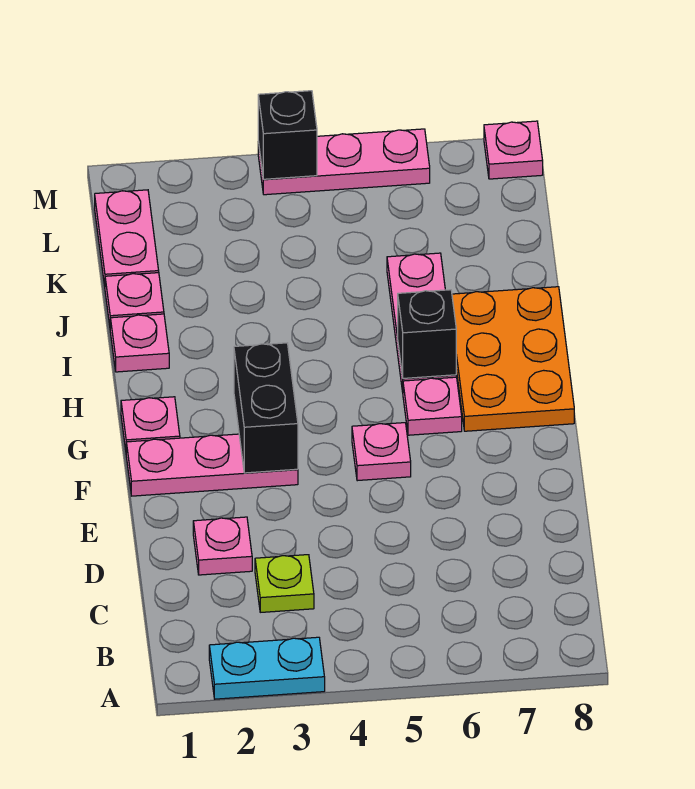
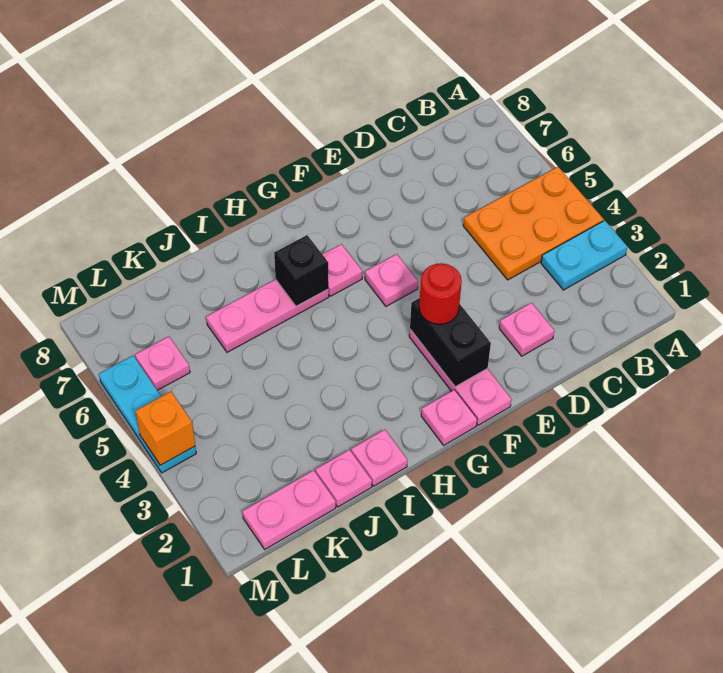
cyan plate A2:A3 level 1 -> cyan plate A3:B3 level 1
lime plate C3 level 1 -> none
black brick F3:G3 level 2 -> black brick F2:F3 level 2
none -> red round brick F3 level 3
orange plate G7:I8 level 1 -> orange plate A4:C5 level 1
pink plate M4:M6 level 1 -> cyan plate M4:M6 level 1
black brick M4 level 2 -> orange brick M4 level 2
pink plate M8 level 1 -> pink plate L6 level 1

